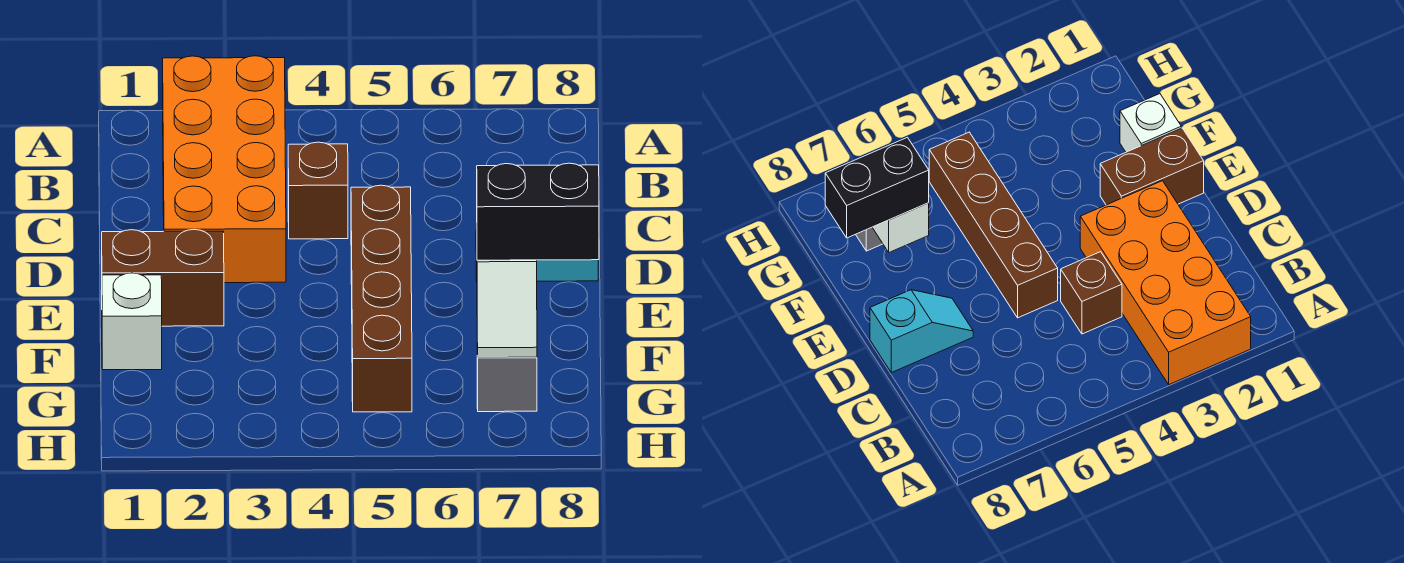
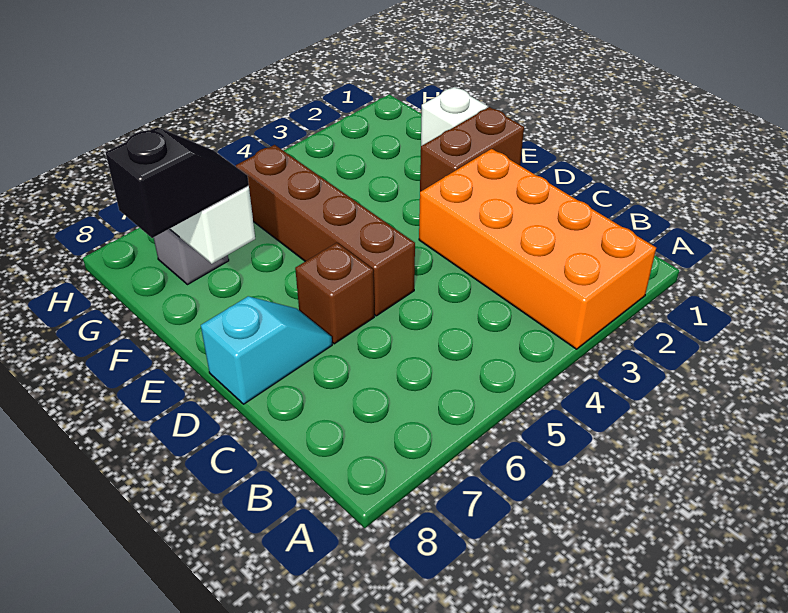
brown brick C4 level 1 -> brown brick D6 level 1
black brick F7:F8 level 3 -> black slope F7:F8 level 3 top 8

